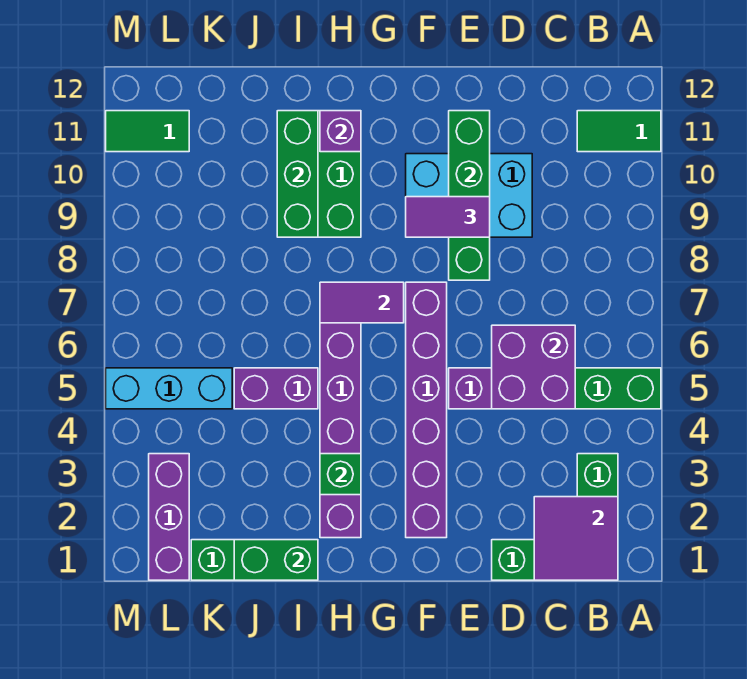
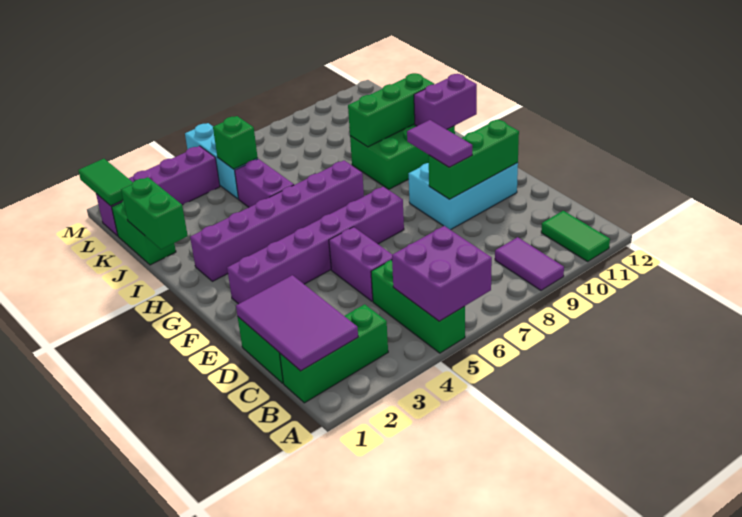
purple tile B1:C2 level 2 -> purple tile B1:D2 level 2
purple brick C5:D6 level 2 -> purple brick A5:B6 level 2
cyan brick D9:F10 level 1 -> cyan brick E9:F11 level 1
green brick E8:E11 level 2 -> green brick E9:E11 level 2
purple tile G7:H7 level 2 -> purple tile A9:B9 level 1
green brick H3 level 2 -> green brick K5 level 2
purple brick H11 level 2 -> purple brick H11:H12 level 2
purple brick L1:L3 level 1 -> purple brick L1:L4 level 1
green tile L11:M11 level 1 -> green tile L1:M1 level 2

